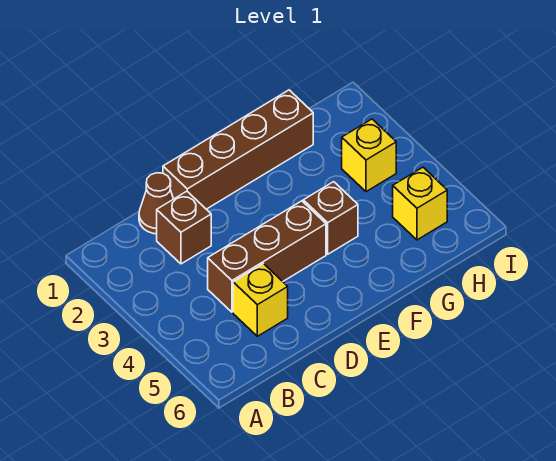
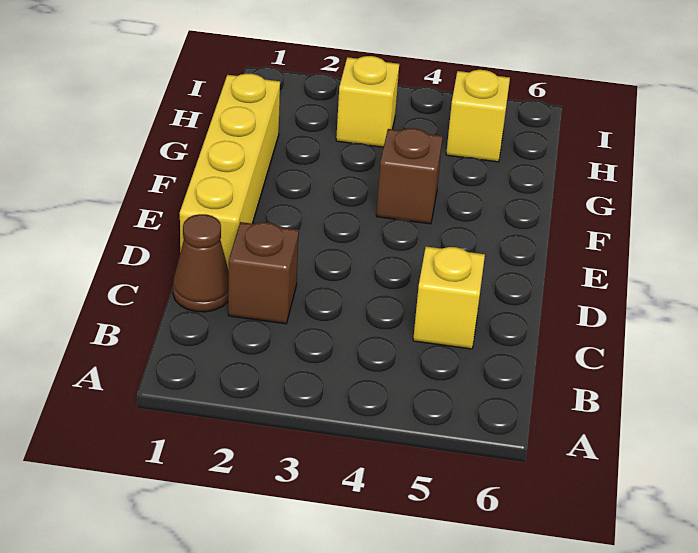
brown brick C4:E4 level 1 -> none
brown brick D1:G1 level 1 -> yellow brick D1:G1 level 1

